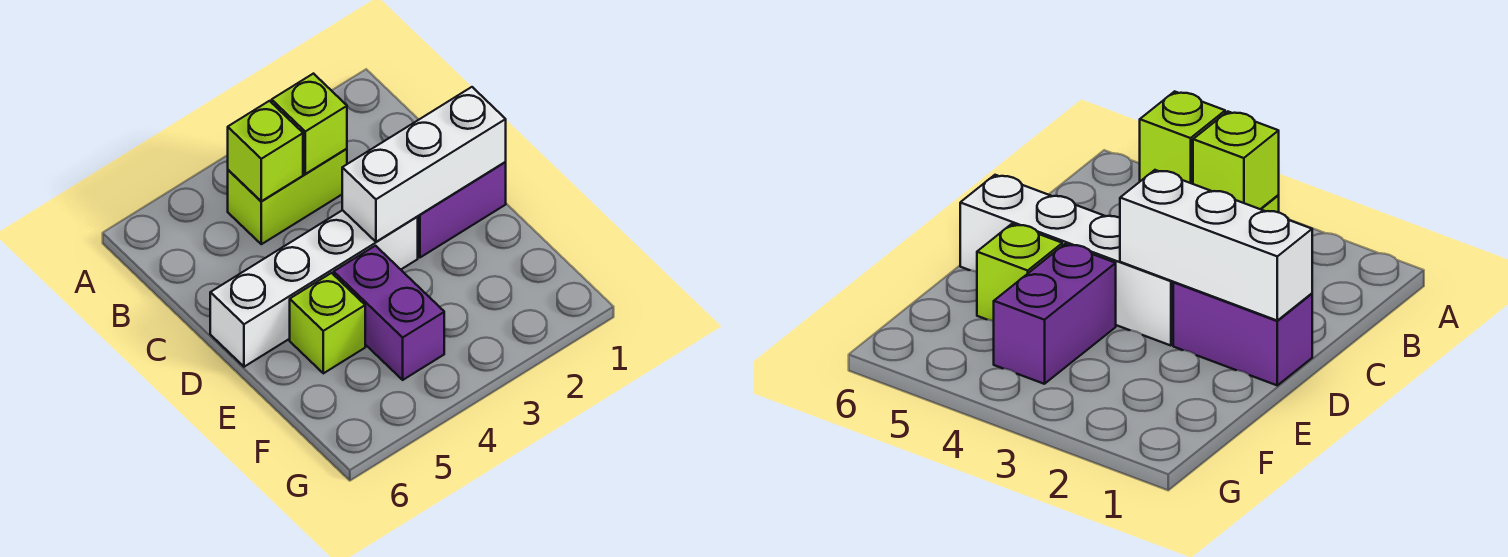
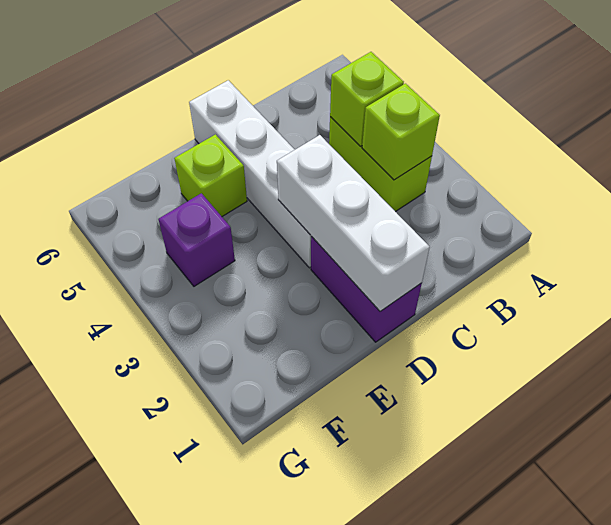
purple brick E4:F4 level 1 -> purple brick F4 level 1

